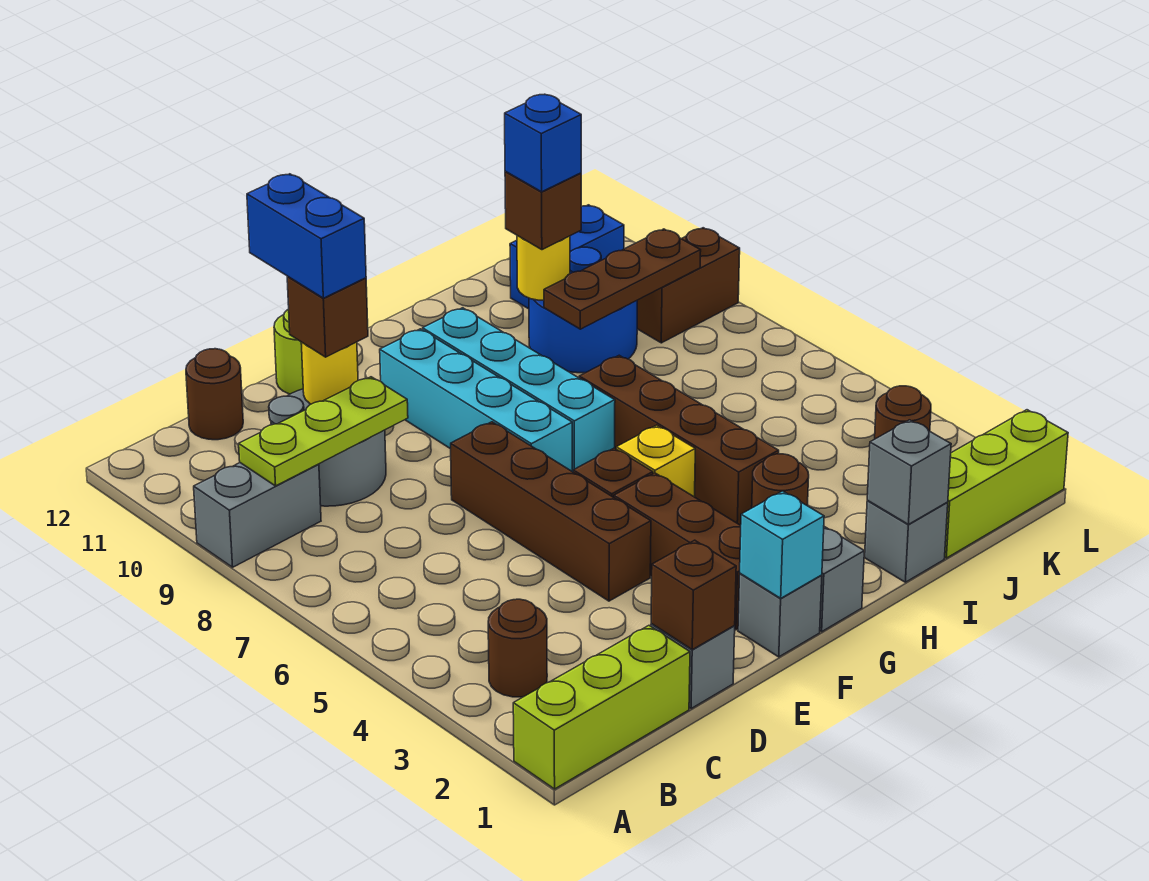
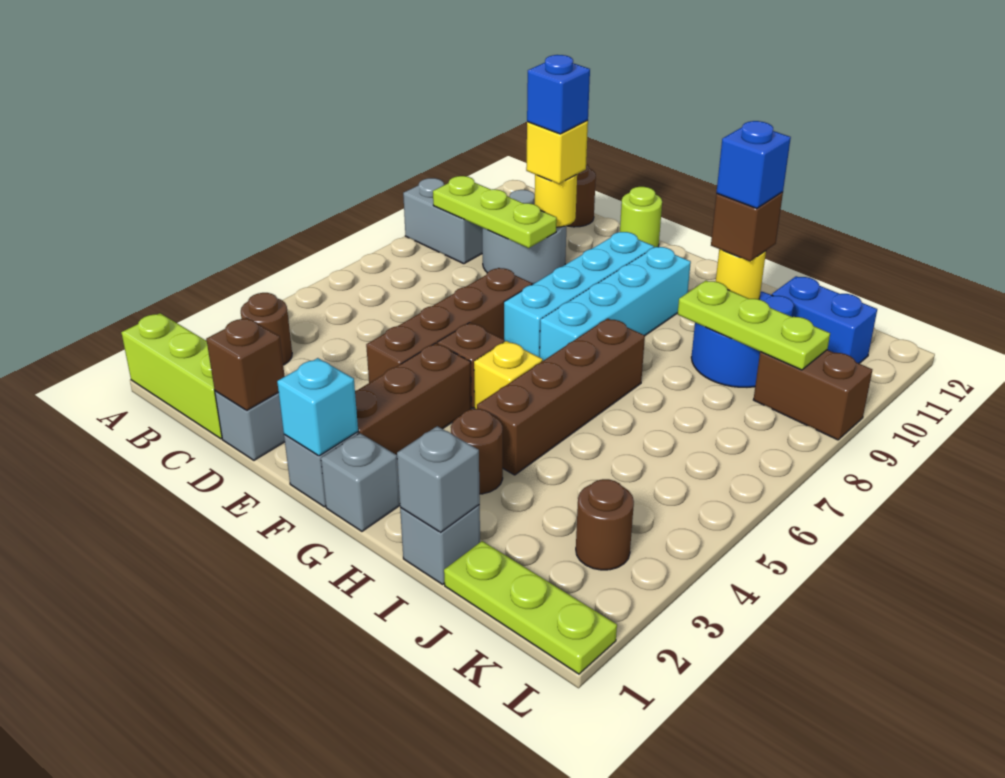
brown brick D10 level 3 -> yellow brick D10 level 3
blue brick D10:D11 level 4 -> blue brick D10 level 4
brown plate I9:K9 level 2 -> lime plate I9:K9 level 2
lime brick J1:L1 level 1 -> lime plate J1:L1 level 1

